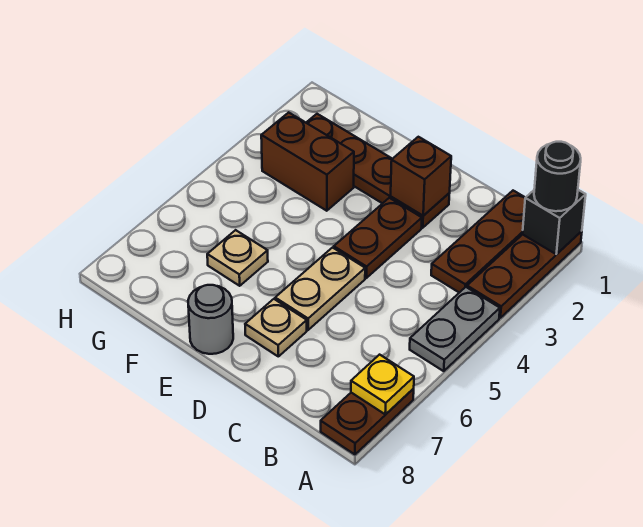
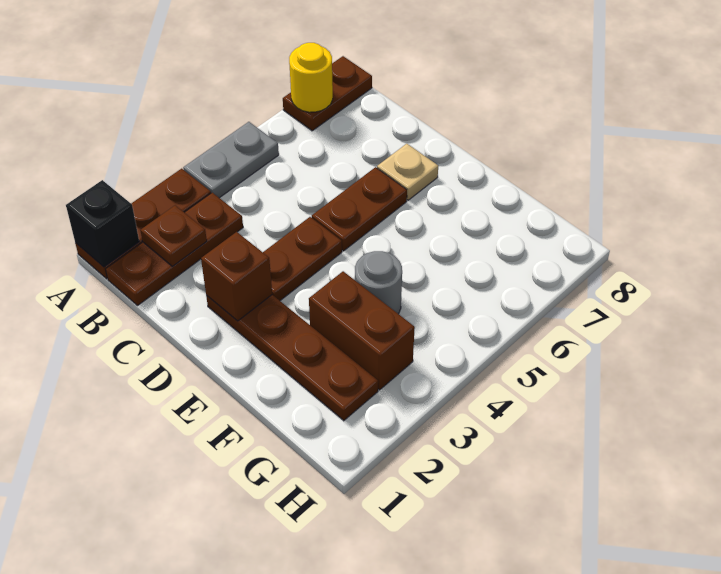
black round brick A1 level 3 -> none
yellow plate A7 level 2 -> yellow round brick A7 level 2
none -> brown plate B2 level 2
tan plate D5:D6 level 1 -> brown plate D5:D6 level 1
grey round brick E8 level 1 -> grey round brick F4 level 1
tan plate F6 level 1 -> none

